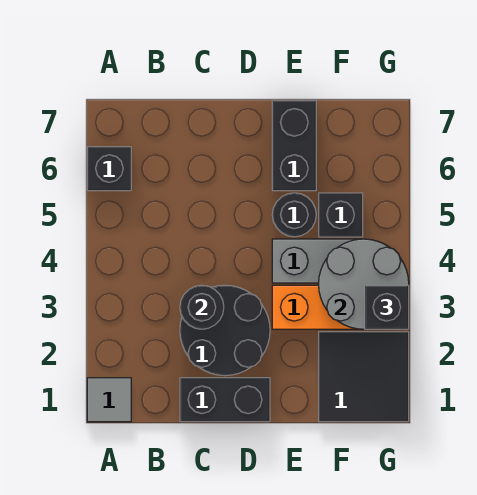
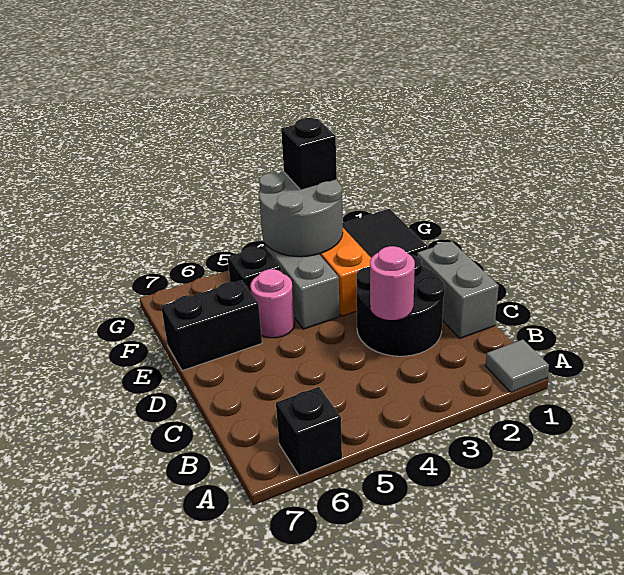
black brick C1:D1 level 1 -> grey brick C1:D1 level 1
black round brick C3 level 2 -> pink round brick C3 level 2
black round brick E5 level 1 -> pink round brick E5 level 1

